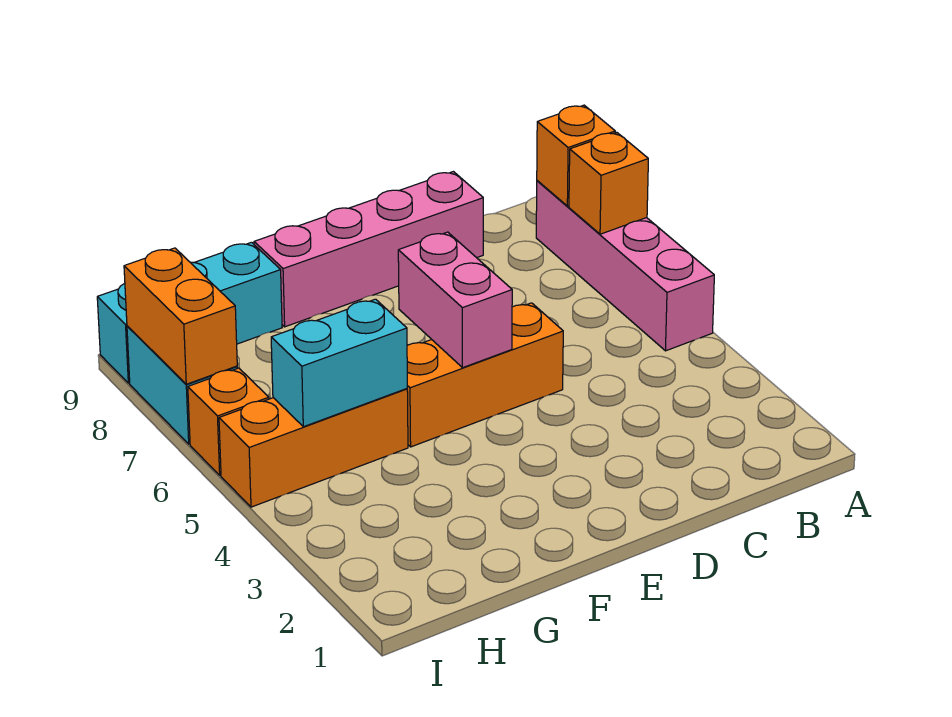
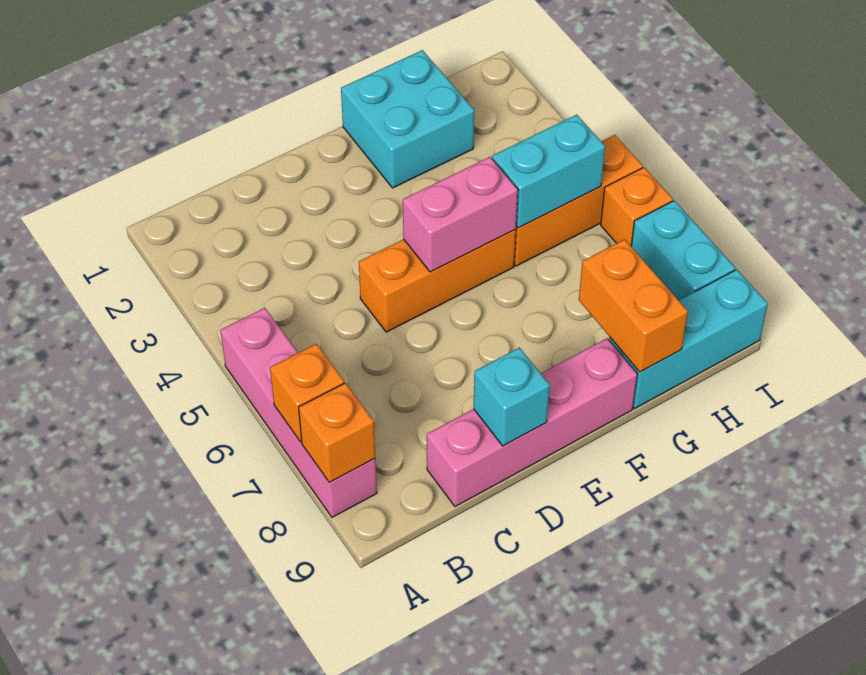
none -> cyan brick D9 level 2
pink brick E5:E6 level 2 -> pink brick E5:F5 level 2
none -> cyan brick F1:G2 level 1
orange brick I7:I8 level 2 -> orange brick G8:G9 level 2

